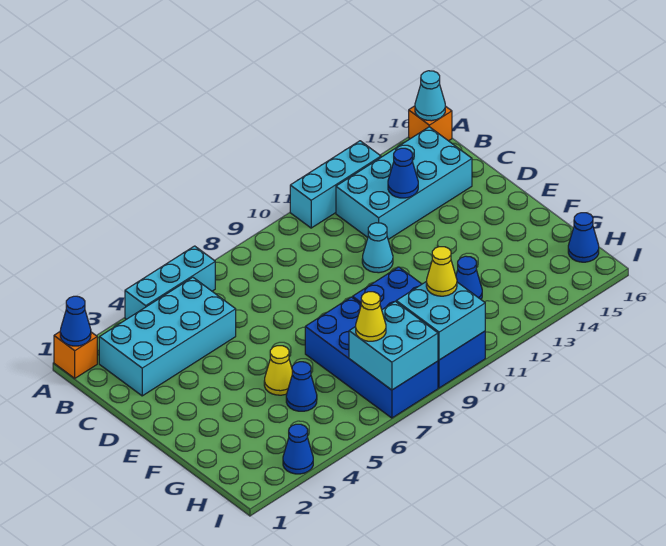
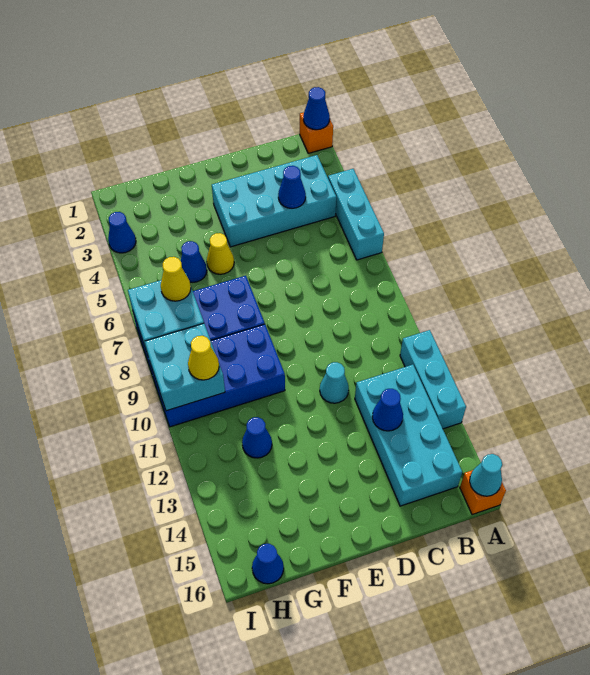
cyan brick B2:C5 level 1 -> cyan brick B3:E4 level 1
none -> blue cone C4 level 2

